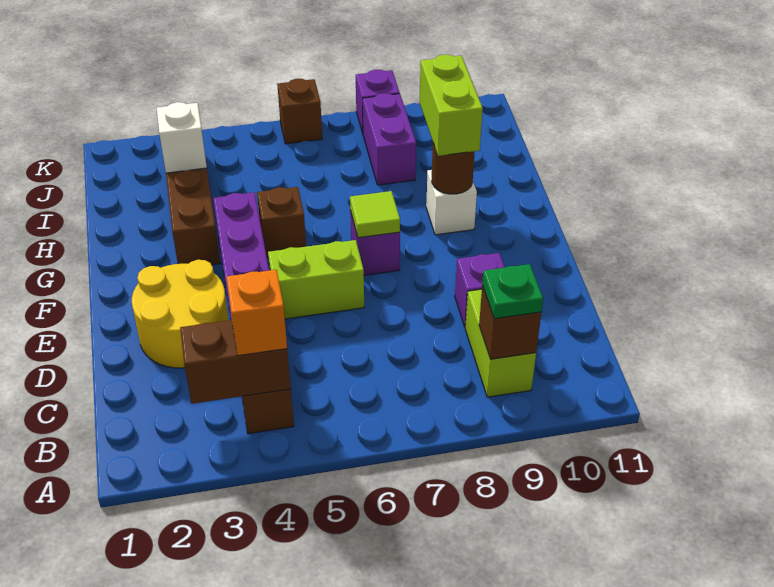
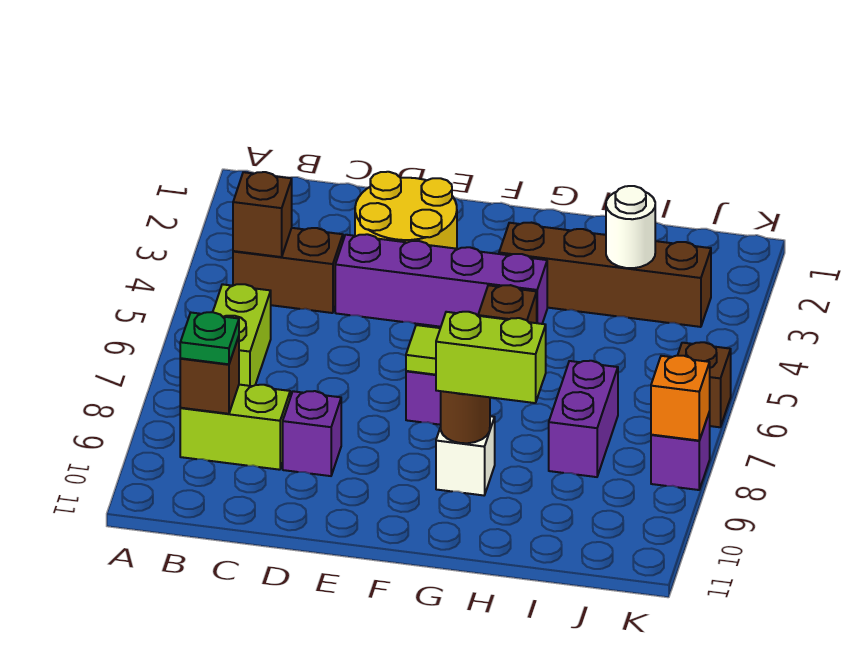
brown brick B3:B4 level 2 -> brown brick B4 level 2
orange brick B4 level 3 -> orange brick K8 level 2
lime brick E5:E6 level 1 -> lime brick B6:B7 level 1
white brick I3 level 2 -> white round brick I3 level 2
purple brick I8:J8 level 1 -> purple brick I7:I8 level 1

